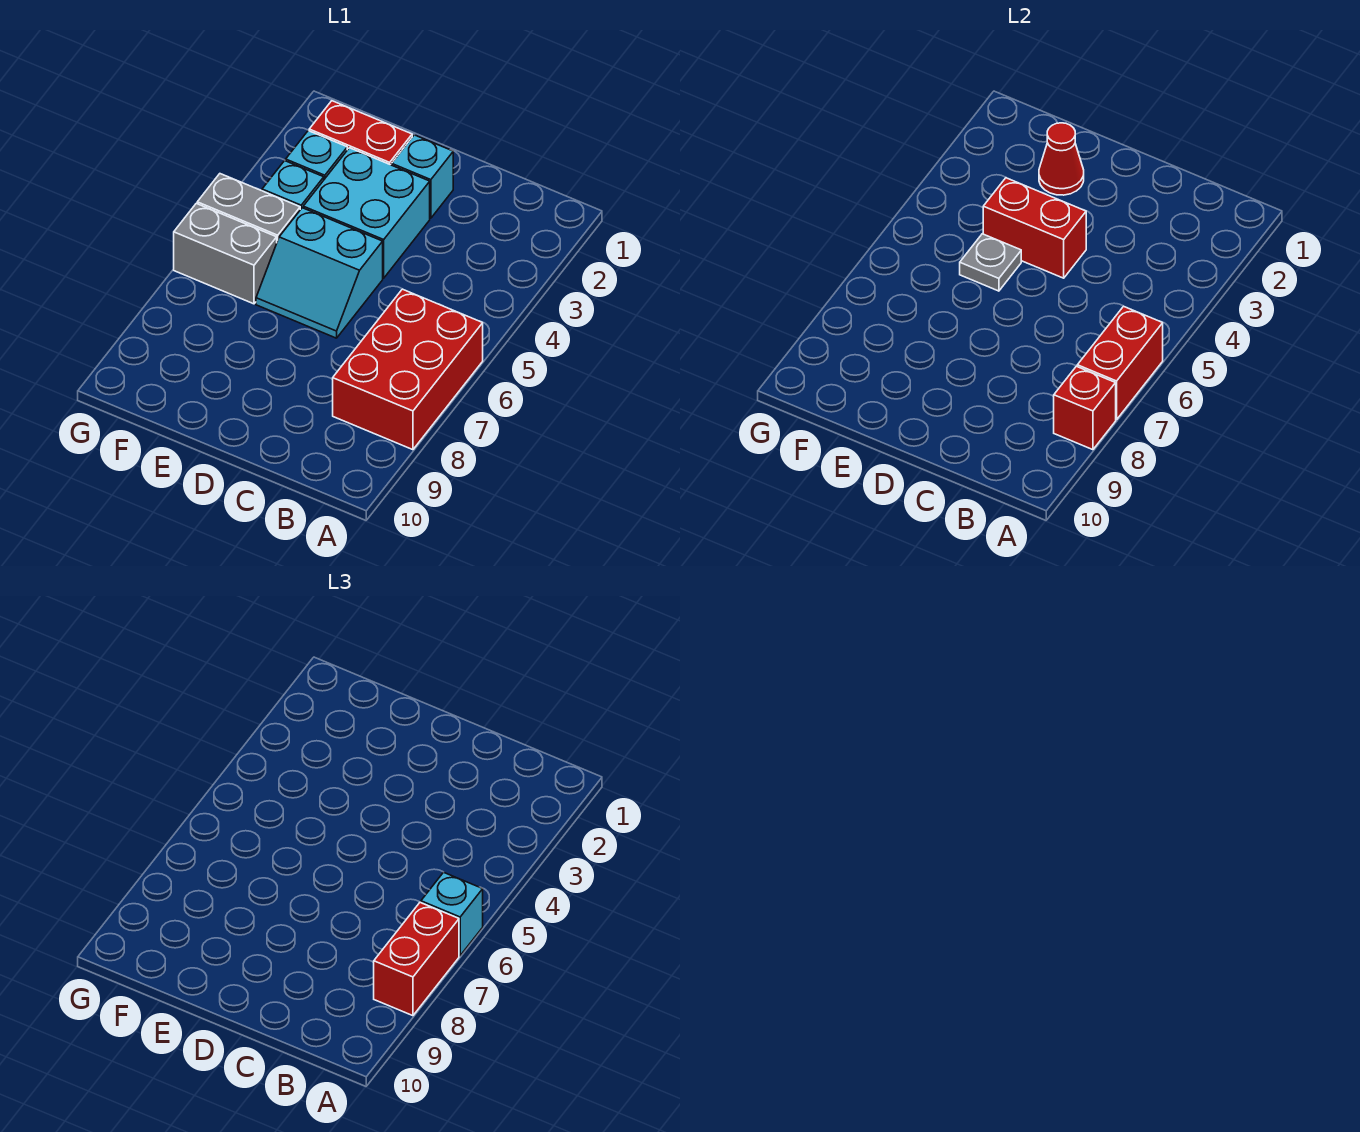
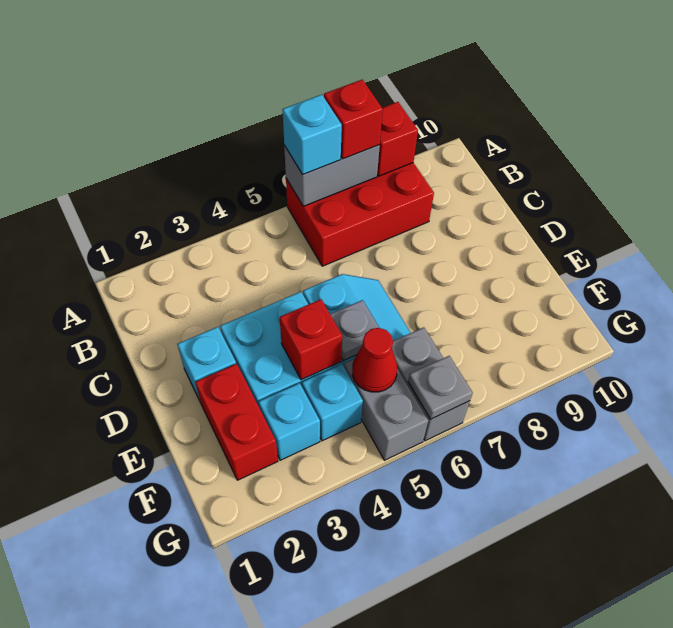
red brick A6:A7 level 2 -> grey brick A6:A7 level 2
red brick A7:A8 level 3 -> red brick A7 level 3
red brick D4:E4 level 2 -> red brick E4 level 2
red cone E2 level 2 -> red cone F5 level 2
none -> grey plate G6 level 2

